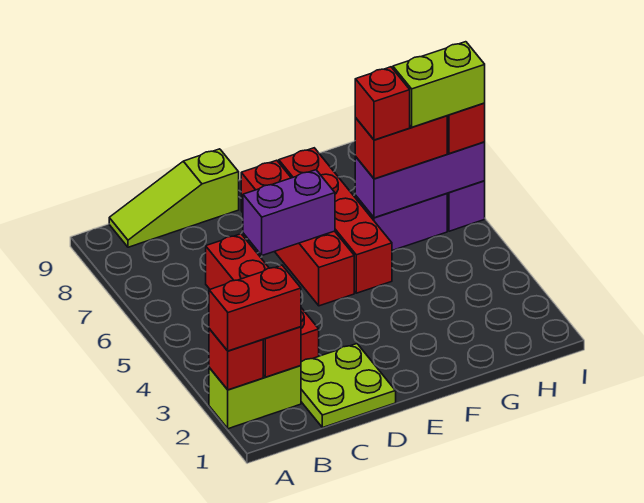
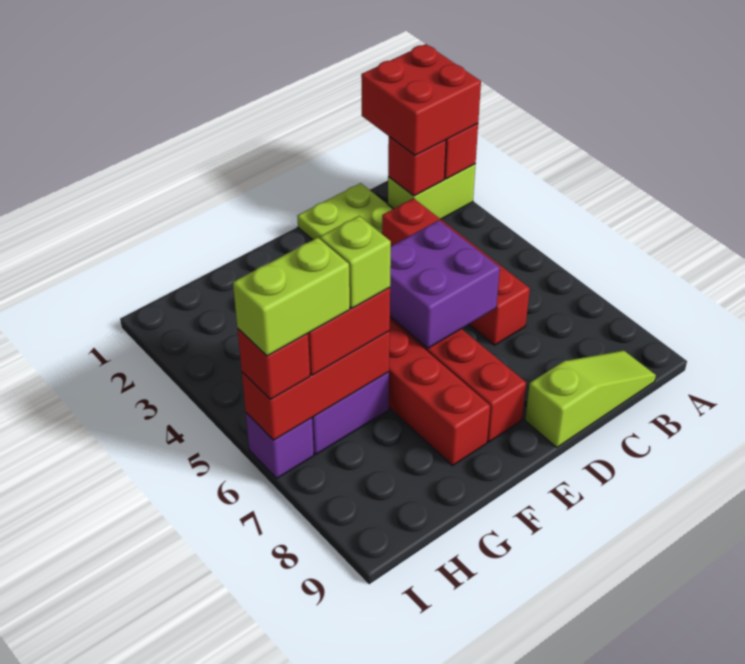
red brick A2:B2 level 3 -> red brick A1:B2 level 3
purple brick D6:E6 level 2 -> purple brick D5:E6 level 2
purple brick G6:I6 level 2 -> red brick G6:I6 level 2
red brick G6 level 4 -> lime brick G6 level 4

